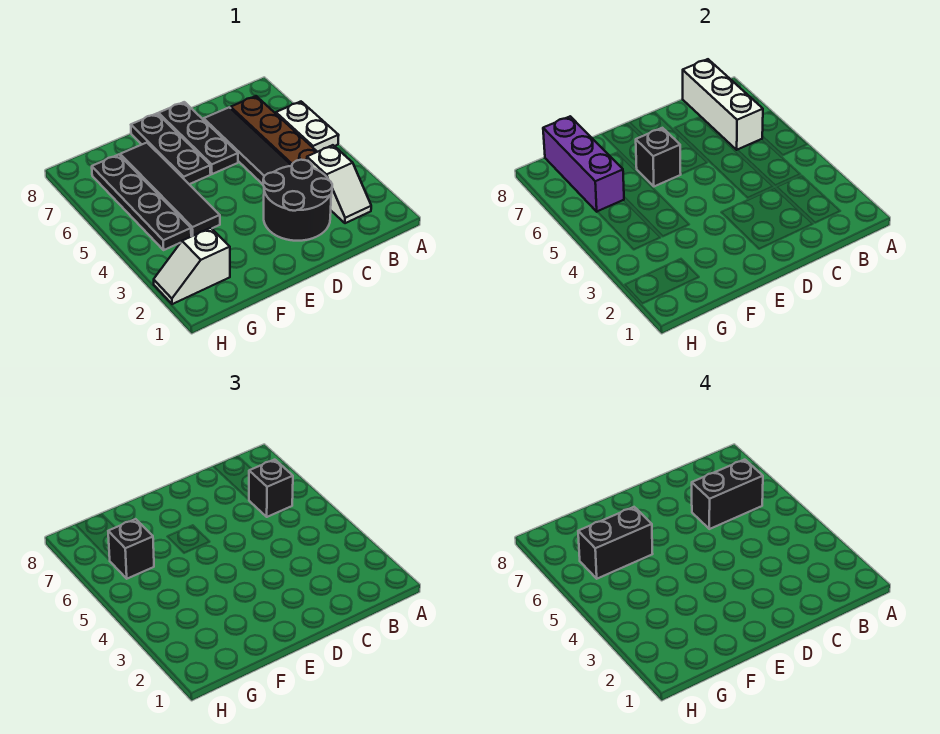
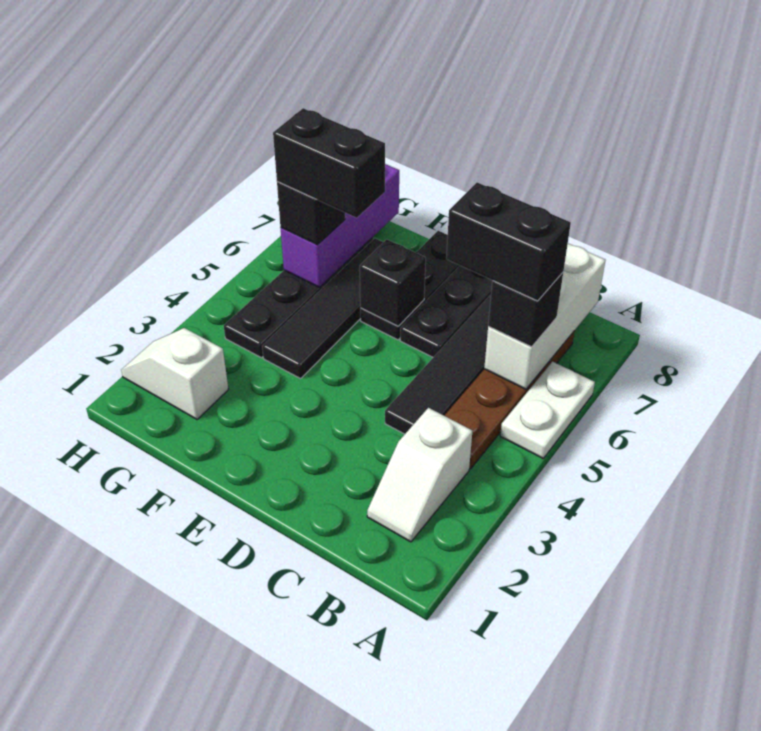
black round brick C2:D3 level 1 -> none

